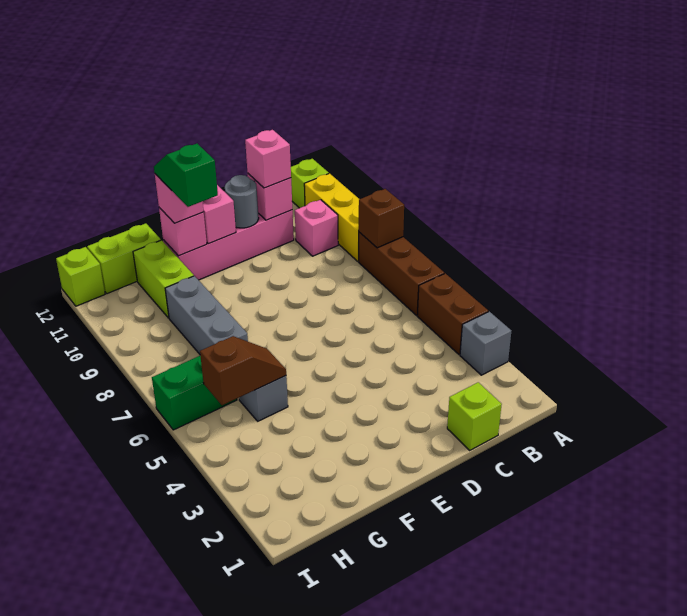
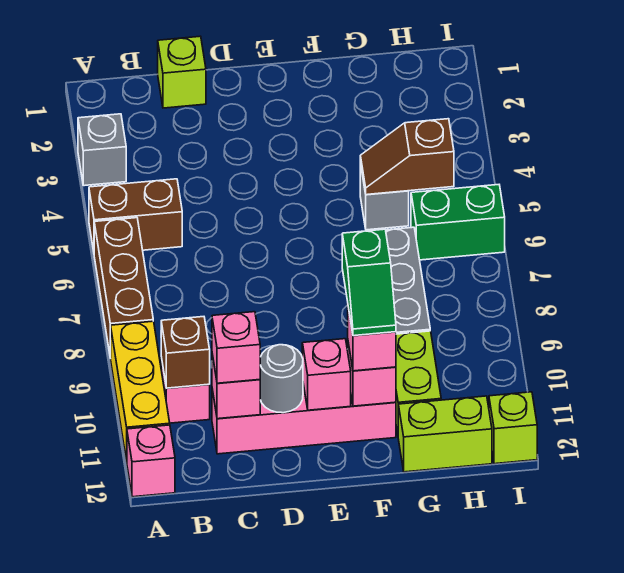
brown brick A4:A5 level 1 -> brown brick A5:B5 level 1
brown brick A8 level 2 -> brown brick B10 level 2
lime brick A12 level 1 -> pink brick A12 level 1

